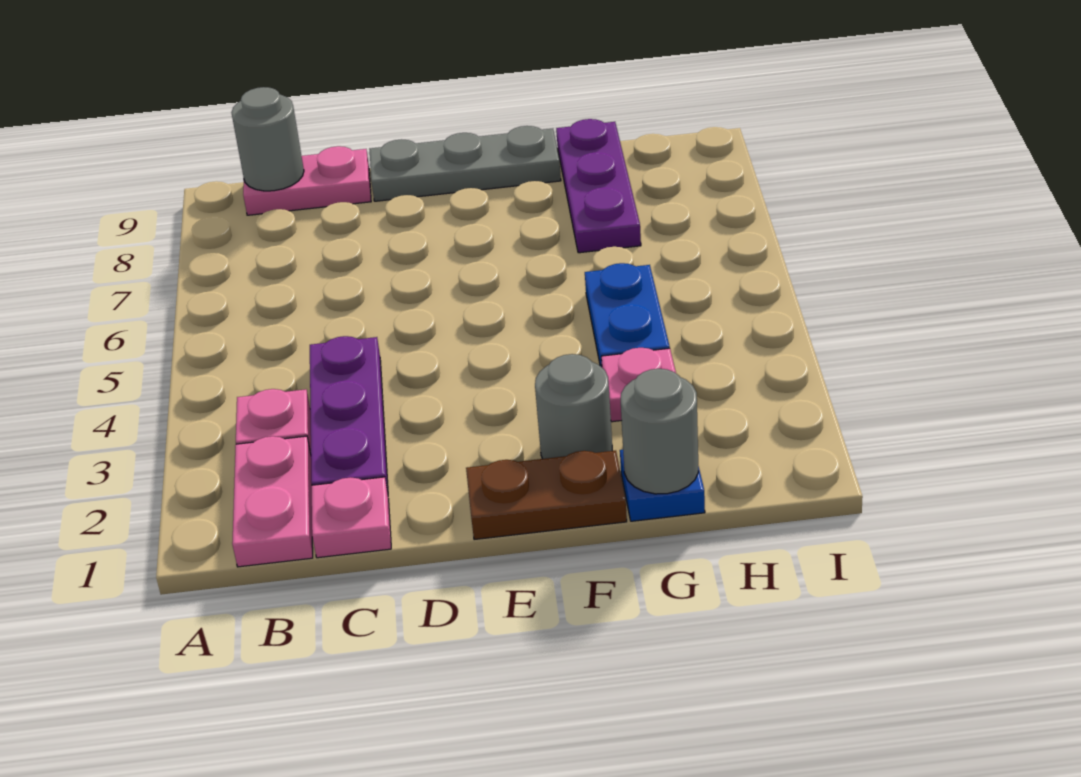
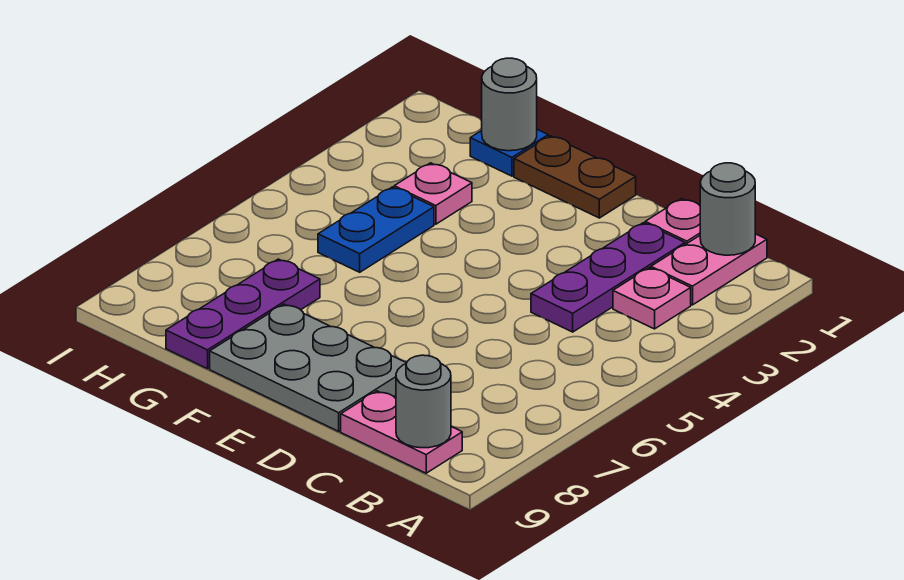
grey plate D9:F9 level 1 -> grey plate D8:F9 level 1
grey round brick F2 level 1 -> grey round brick B1 level 2

